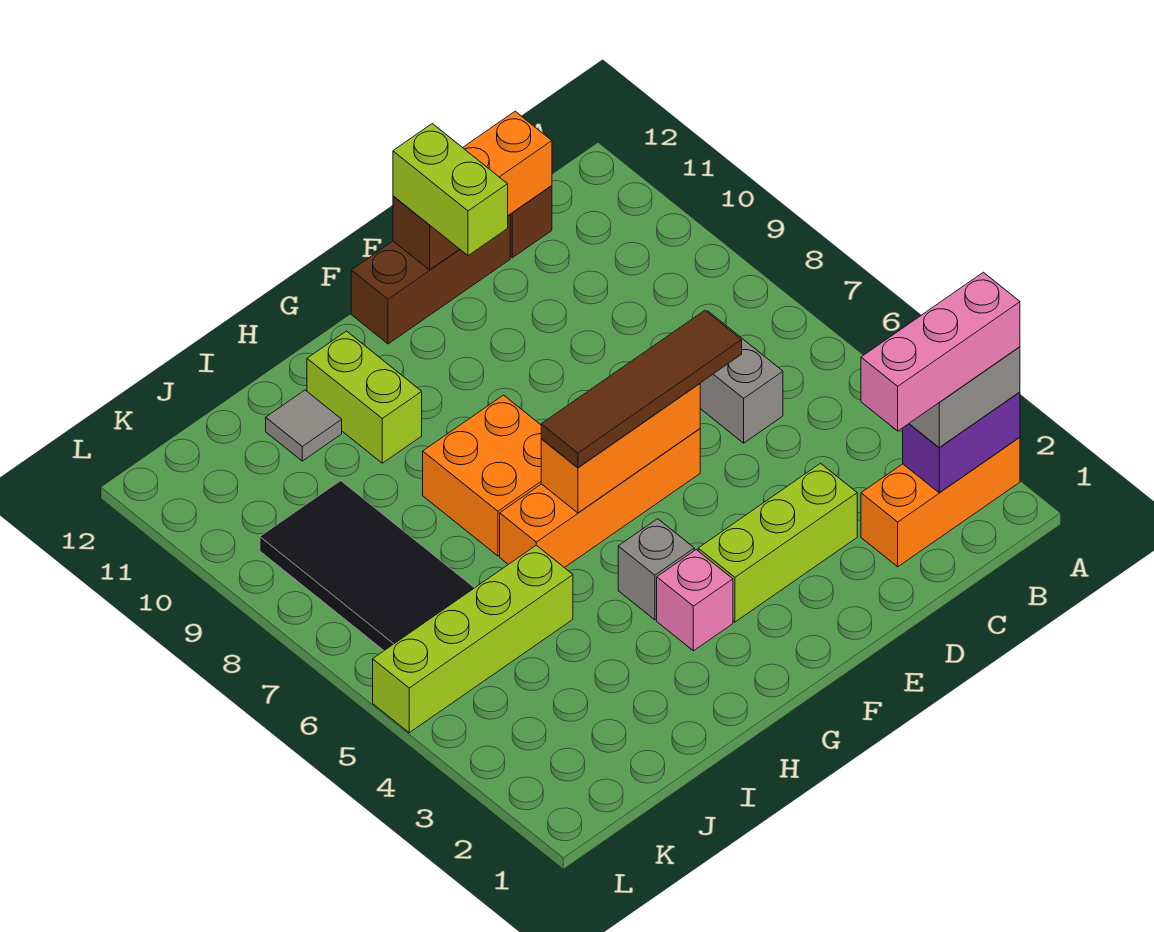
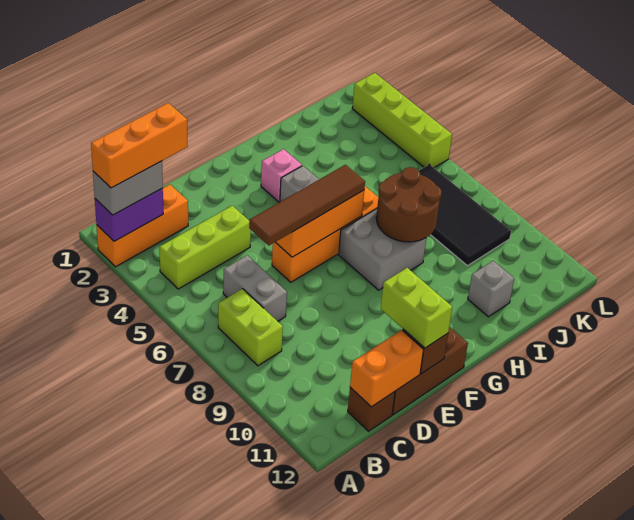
pink brick A2:C2 level 4 -> orange brick A2:C2 level 4
lime brick D3:F3 level 1 -> lime brick B4:D4 level 1
orange brick G7:H8 level 1 -> grey brick G7:H8 level 1
none -> brown round brick H7:I8 level 2
lime brick H10:H11 level 1 -> lime brick B7:B8 level 1
lime brick I5:L5 level 1 -> lime brick L2:L5 level 1
grey tile I11 level 1 -> grey brick I11 level 1

